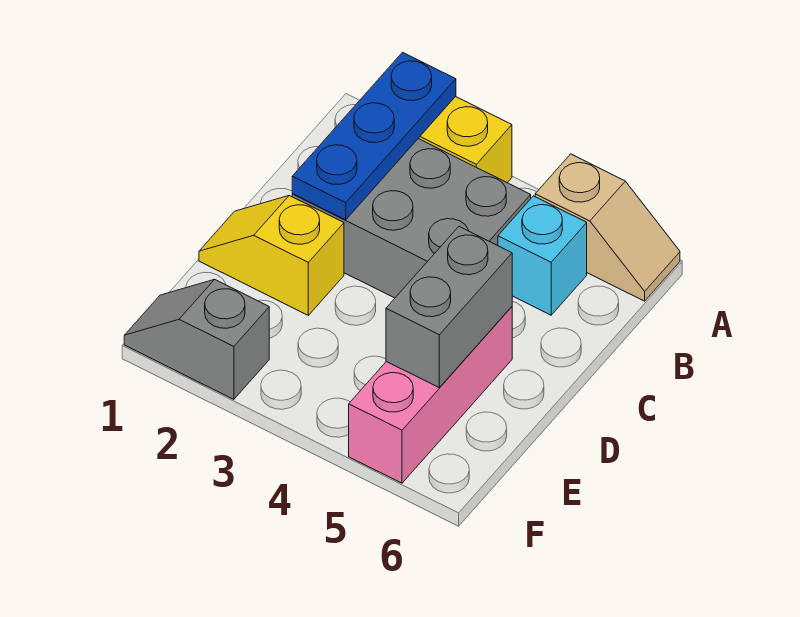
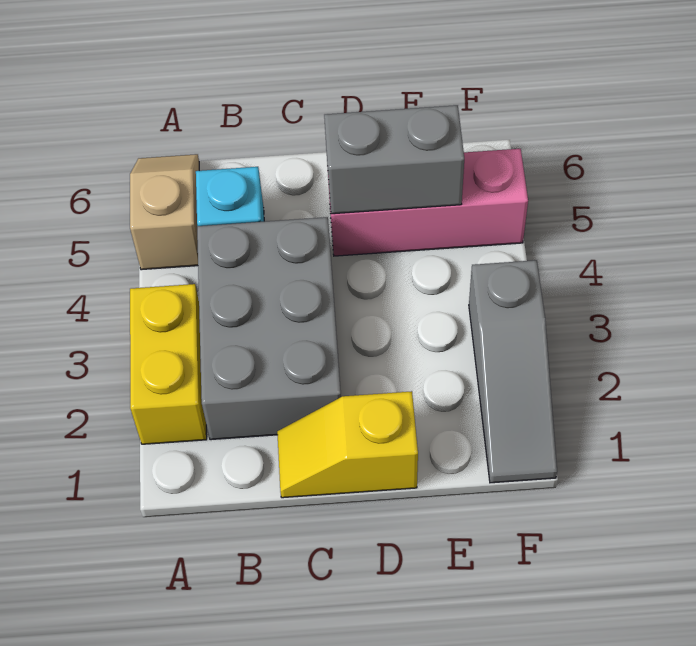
blue plate A2:C2 level 2 -> none
yellow slope D1:D2 level 1 top 2 -> yellow slope C1:D1 level 1 top D
grey slope F1:F2 level 1 top 2 -> grey slope F1:F3 level 1 top 3

